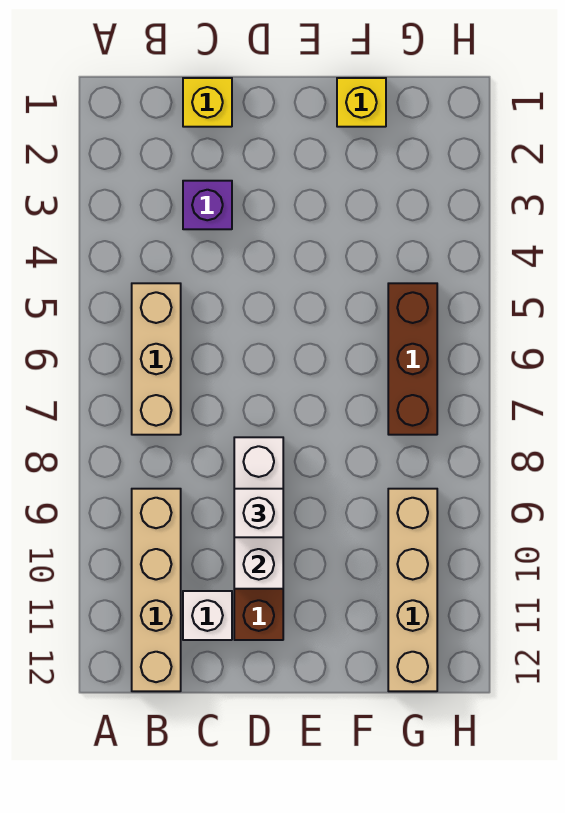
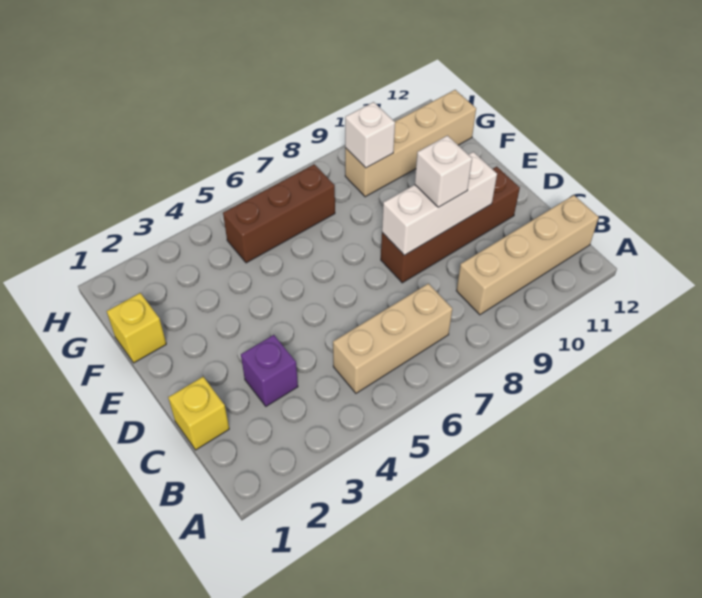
white brick C11 level 1 -> white brick G9 level 2

